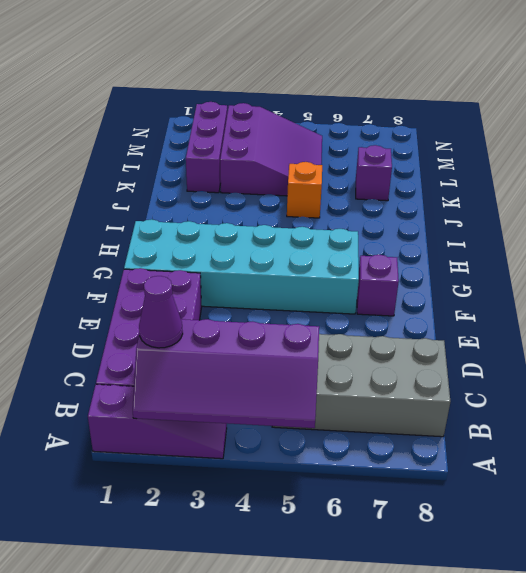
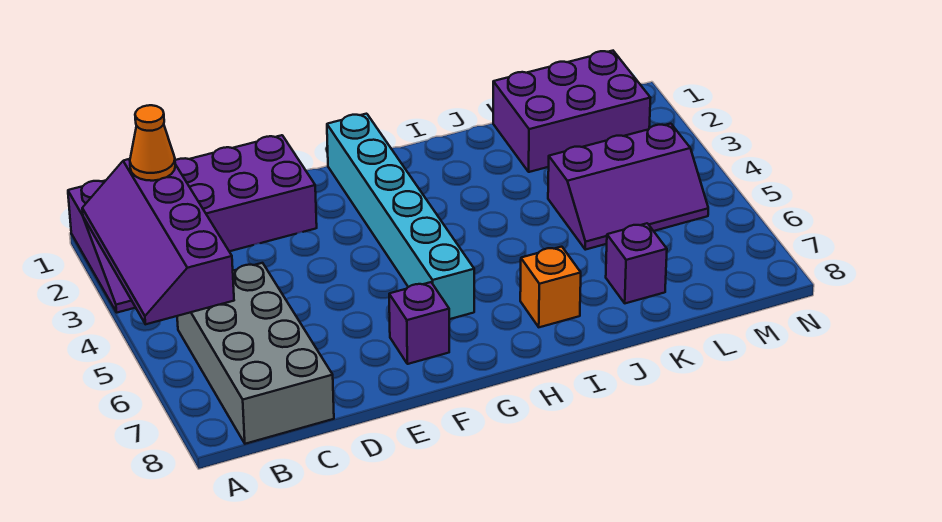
purple cone B2 level 3 -> orange cone B2 level 3
cyan brick F1:G6 level 1 -> cyan brick G1:G6 level 1
orange brick J5 level 1 -> orange brick I7 level 1
purple brick K2:M2 level 1 -> purple brick K1:M2 level 1
purple slope K3:M5 level 1 top 3 -> purple slope K4:M5 level 1 top 4

